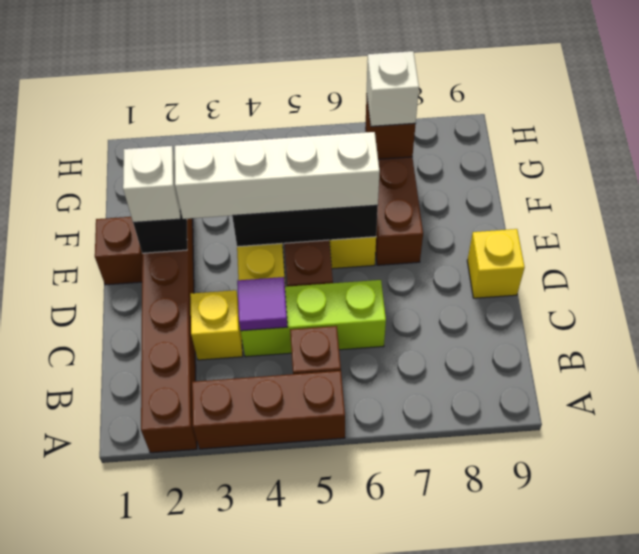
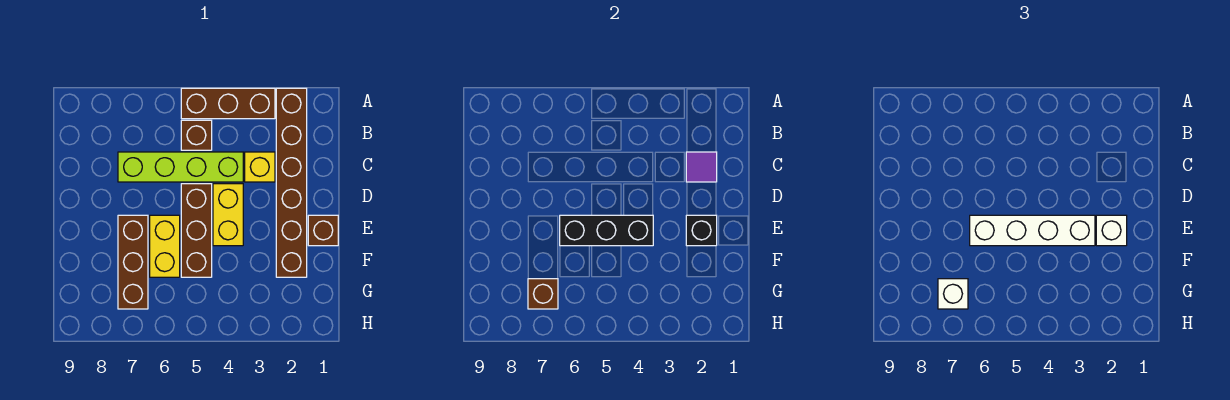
lime brick C4:C6 level 1 -> lime brick C4:C7 level 1
purple tile C4 level 2 -> purple tile C2 level 2
yellow brick D9 level 1 -> none

